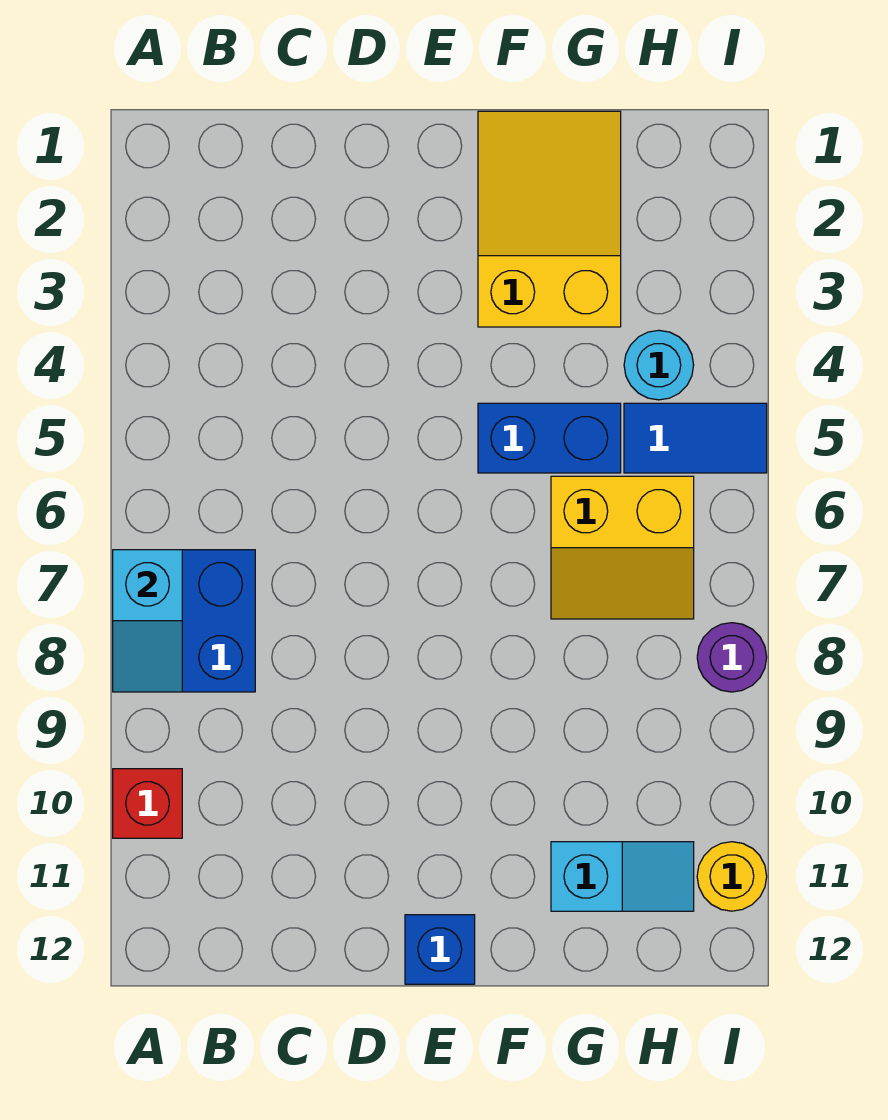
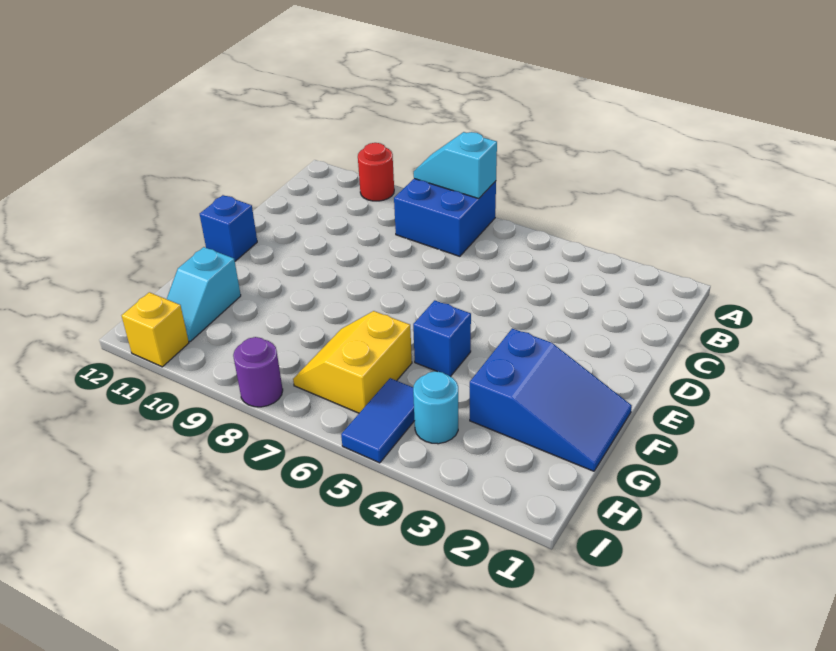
red brick A10 level 1 -> red round brick A10 level 1
yellow slope F1:G3 level 1 top 3 -> blue slope F1:G3 level 1 top 3
blue brick F5:G5 level 1 -> blue brick F5 level 1
yellow round brick I11 level 1 -> yellow brick I11 level 1

